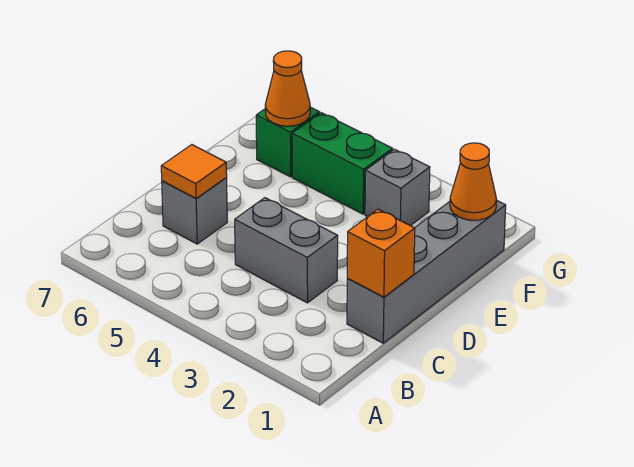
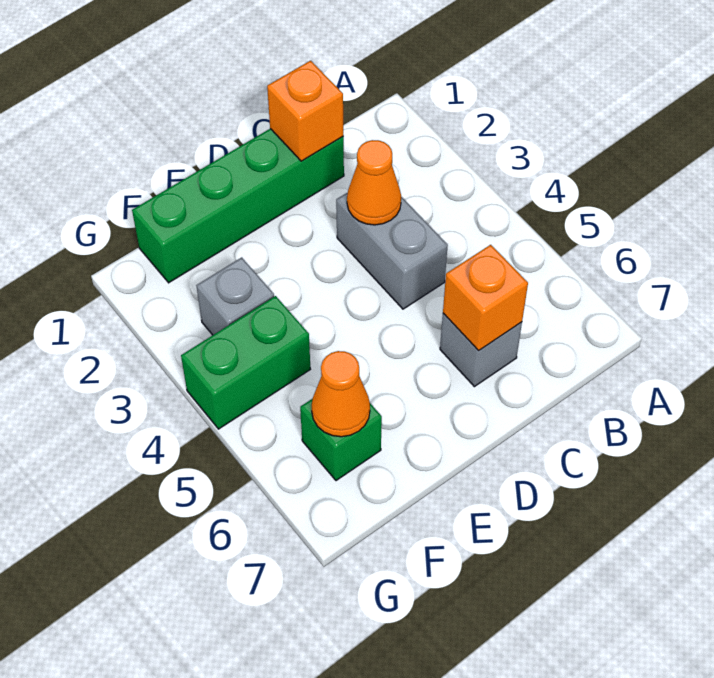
grey brick C1:F1 level 1 -> green brick C1:F1 level 1
orange tile C6 level 2 -> orange brick C6 level 2
orange cone F1 level 2 -> orange cone C3 level 2
green brick F4:F5 level 1 -> green brick F4:G4 level 1

